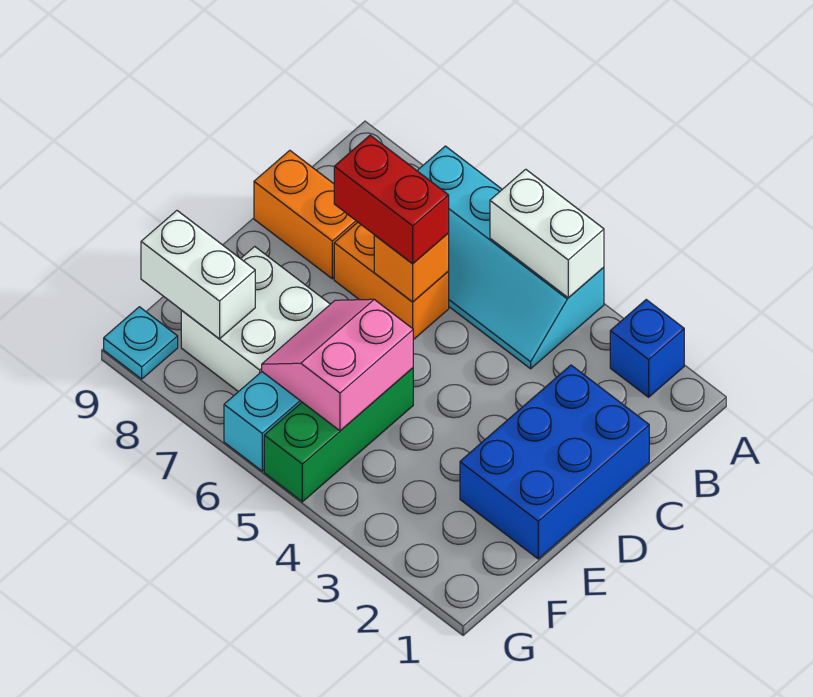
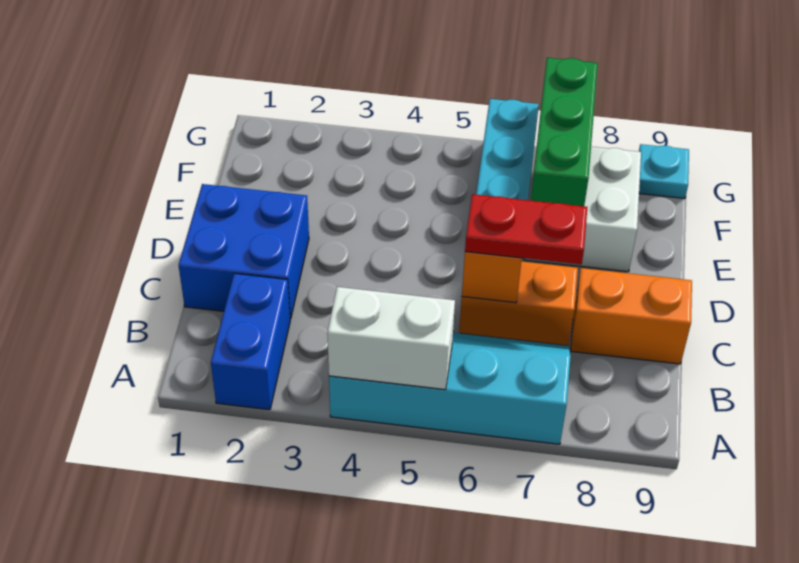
blue brick A2 level 1 -> blue brick A2:B2 level 1
blue brick C1:E2 level 1 -> blue brick C1:D2 level 1
red brick C6:C7 level 3 -> red plate C6:C7 level 3
green brick E5:G5 level 1 -> green brick E7:G7 level 2
pink slope E5:F6 level 2 top 5 -> none
white brick F8:F9 level 2 -> none

